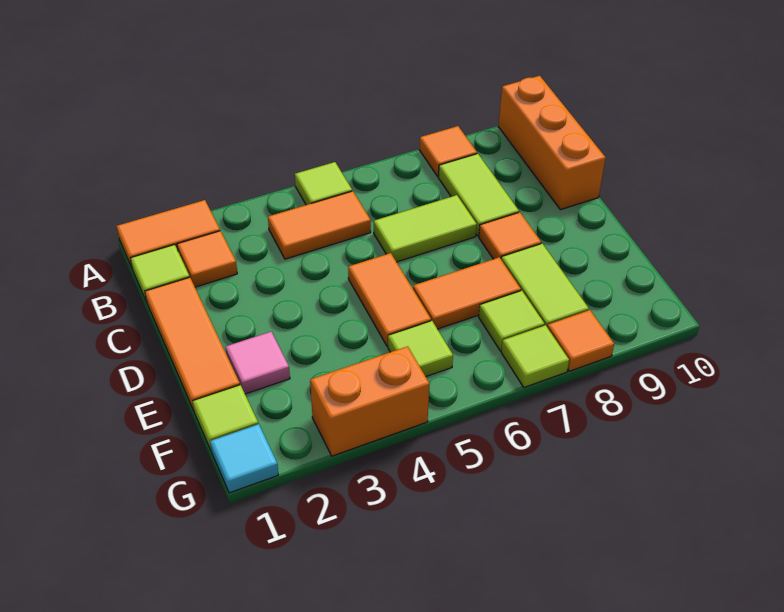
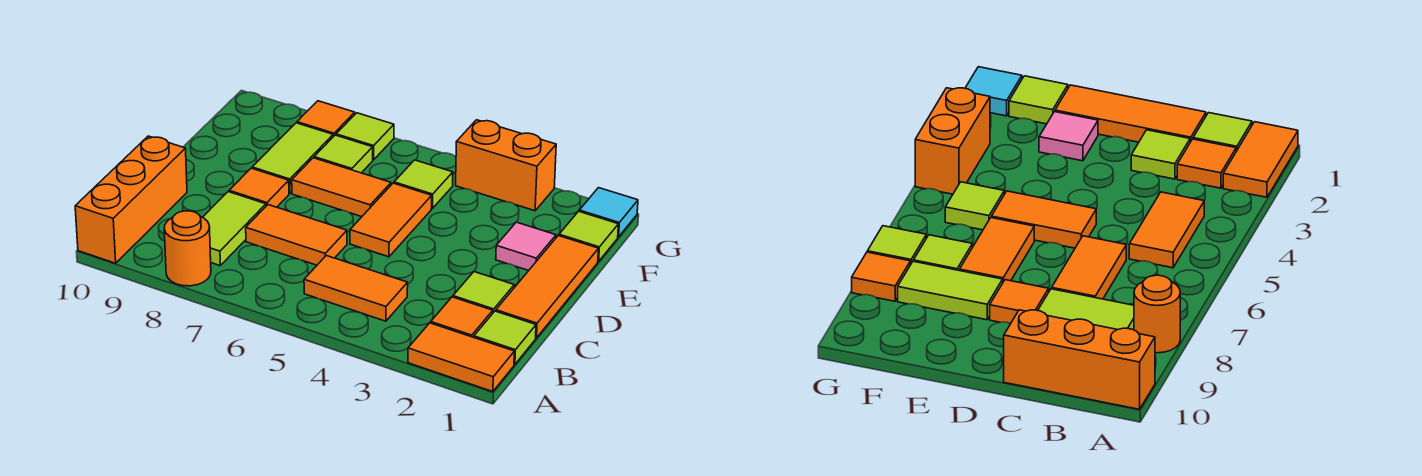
lime tile A5 level 1 -> lime tile C2 level 1
orange tile A8 level 1 -> orange round brick A8 level 1
lime tile C6:C7 level 1 -> orange tile C6:C7 level 1

